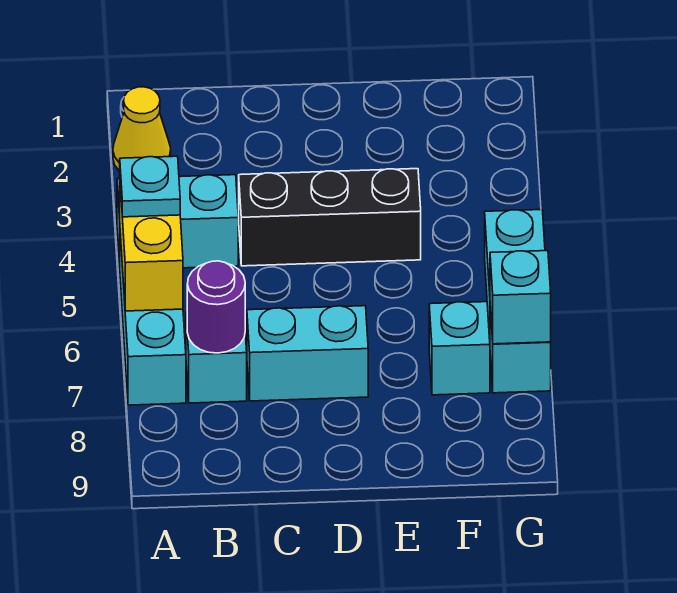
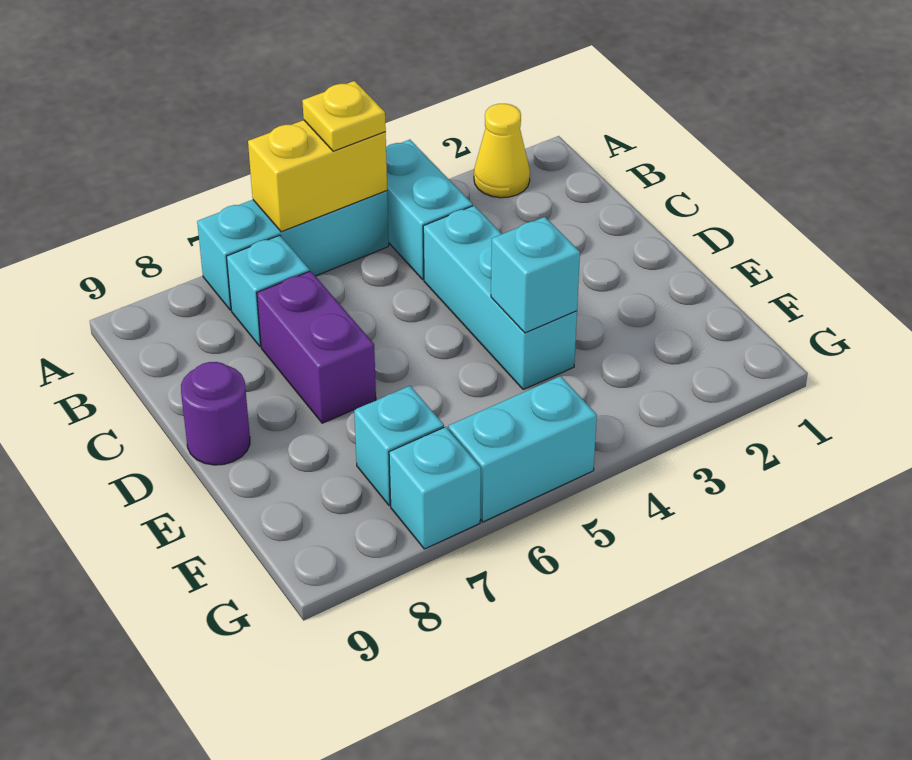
cyan plate A5 level 3 -> yellow plate A5 level 3
purple round brick B7 level 2 -> purple round brick D9 level 1
black brick C4:E4 level 1 -> cyan brick C4:E4 level 1
cyan brick C7:D7 level 1 -> purple brick C7:D7 level 1
cyan brick G7 level 2 -> cyan brick E4 level 2

